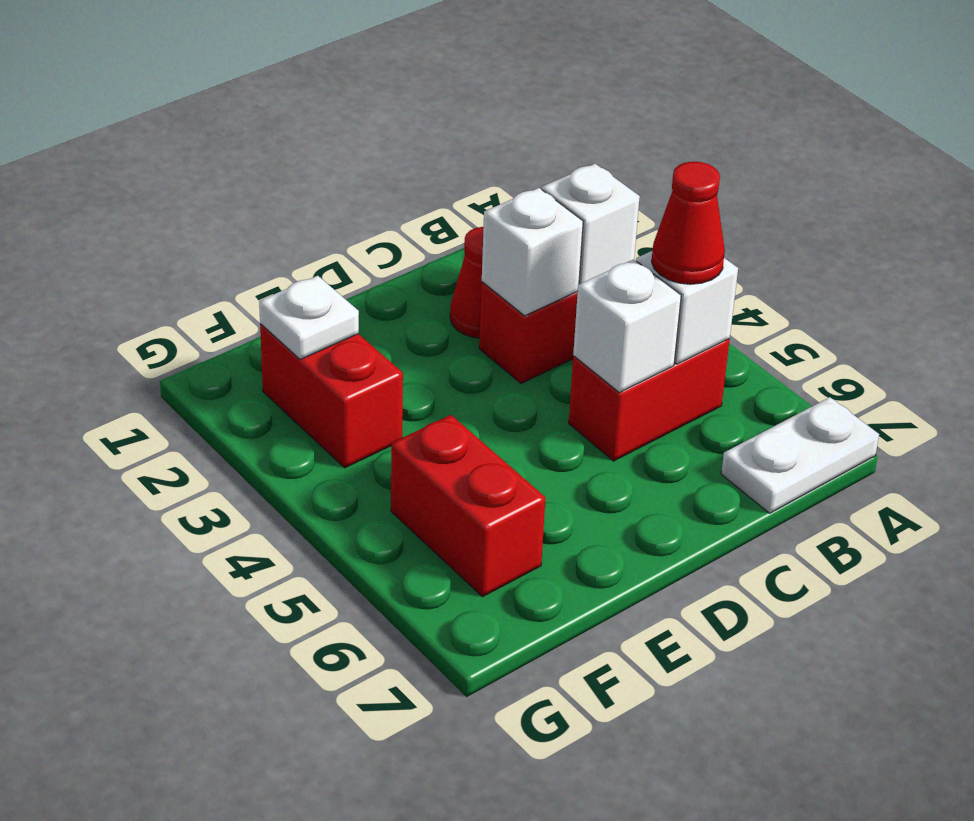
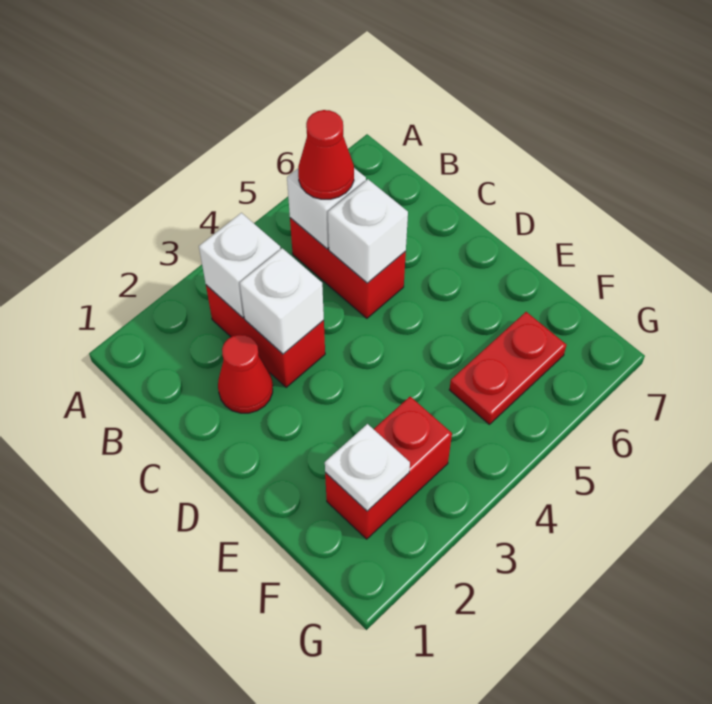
white plate A7:B7 level 1 -> none
red brick F5:F6 level 1 -> red plate F5:F6 level 1

